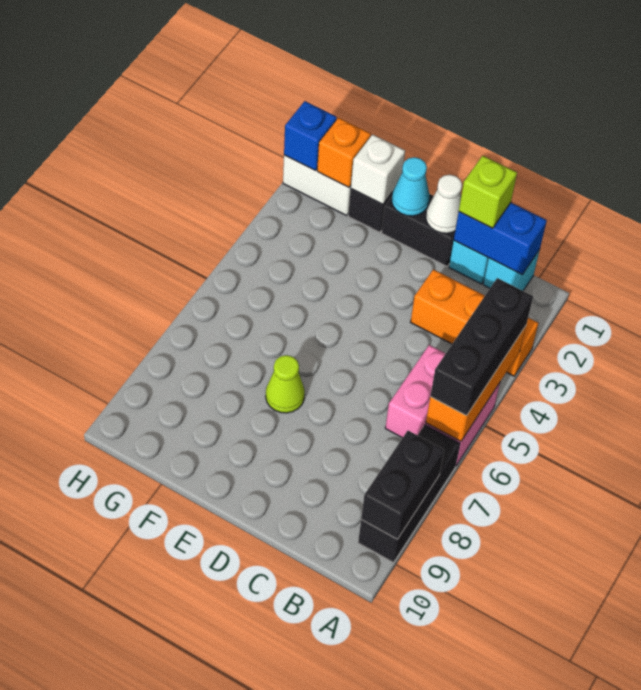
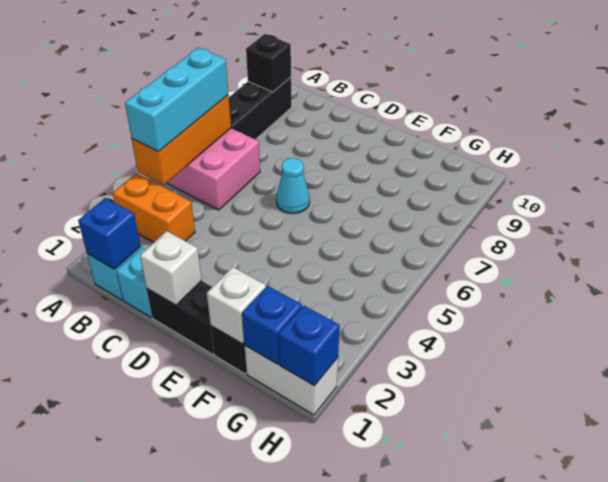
orange brick A3:C3 level 1 -> orange brick A3:B3 level 1
black brick A4:A6 level 3 -> cyan brick A4:A6 level 3
black brick A8:A9 level 2 -> black brick A9 level 2
blue brick B1:C1 level 2 -> blue brick B1 level 2
lime brick C1 level 3 -> none
white cone D1 level 2 -> white brick D1 level 2
cyan cone E1 level 2 -> cyan cone D6 level 1
lime cone E7 level 1 -> none
orange brick G1 level 2 -> blue brick G1 level 2

